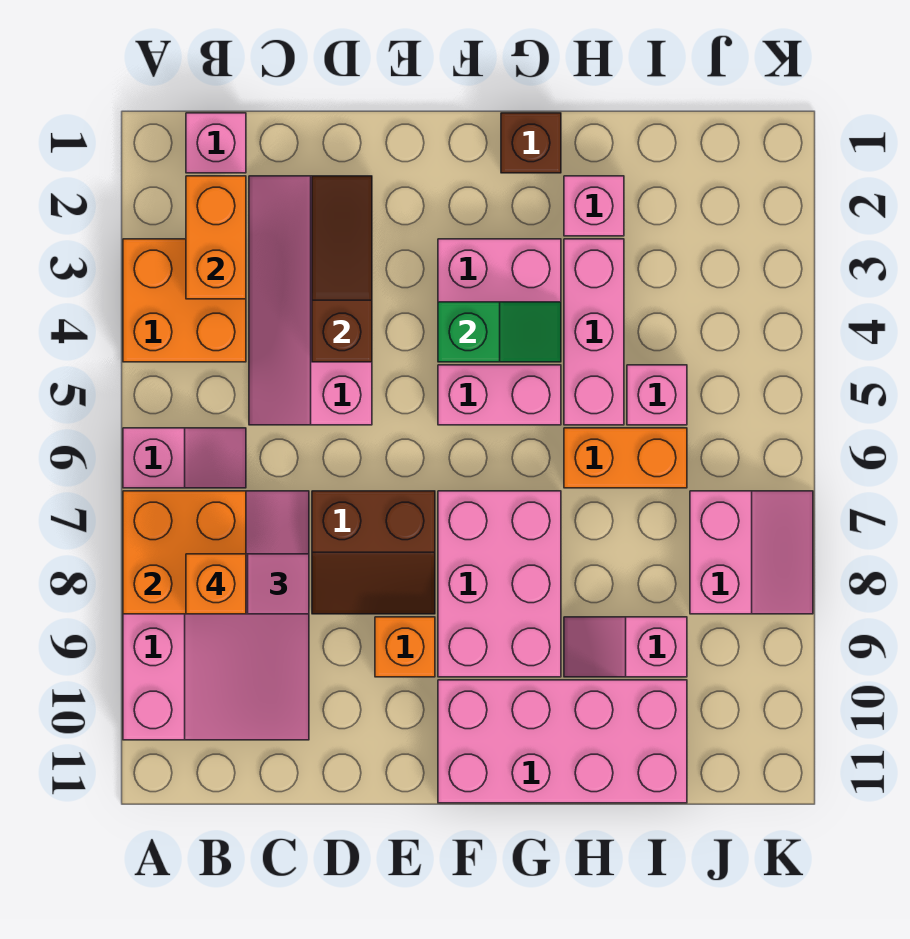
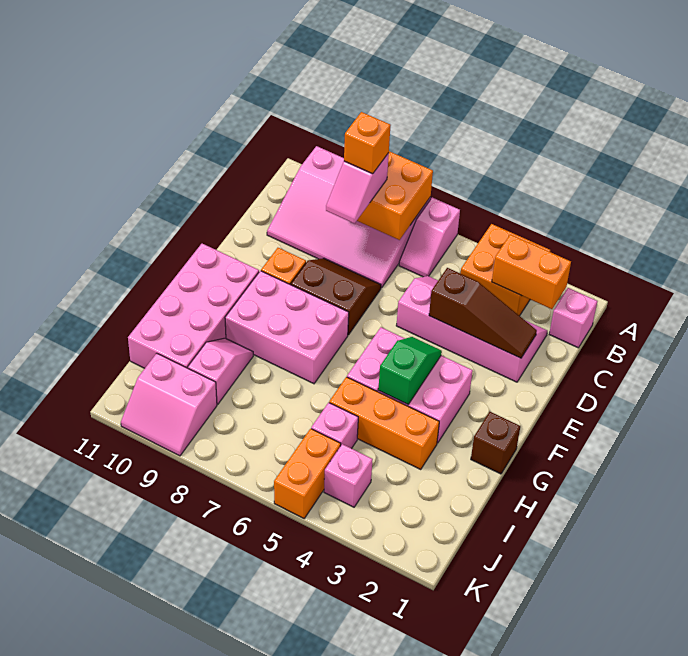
brown slope D7:E8 level 1 top 7 -> brown slope D7:E8 level 1 top E
green slope F4:G4 level 2 top F -> green slope F4:G4 level 2 top G
pink brick H2 level 1 -> pink brick J4 level 1
pink brick H3:H5 level 1 -> orange brick H3:H5 level 1
orange brick H6:I6 level 1 -> orange brick J5:K5 level 1
pink slope J7:K8 level 1 top J -> pink slope J9:K10 level 1 top J

